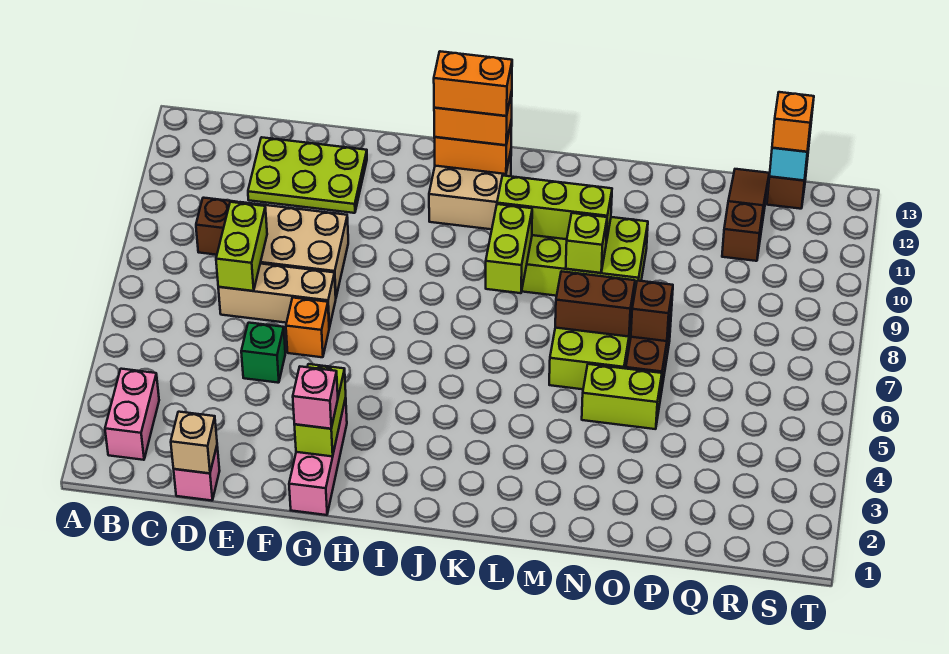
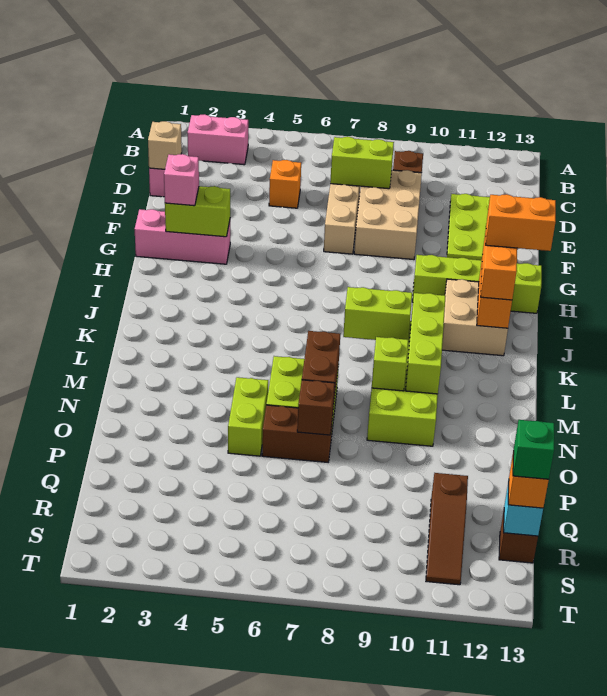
green brick E5 level 1 -> green brick R13 level 4
orange brick F6 level 1 -> orange brick D5 level 1
none -> lime brick H10:H13 level 1
orange brick I12:J12 level 4 -> orange brick I12:I13 level 4
brown slope Q11:Q13 level 1 top 11 -> brown slope Q11:S11 level 1 top Q

